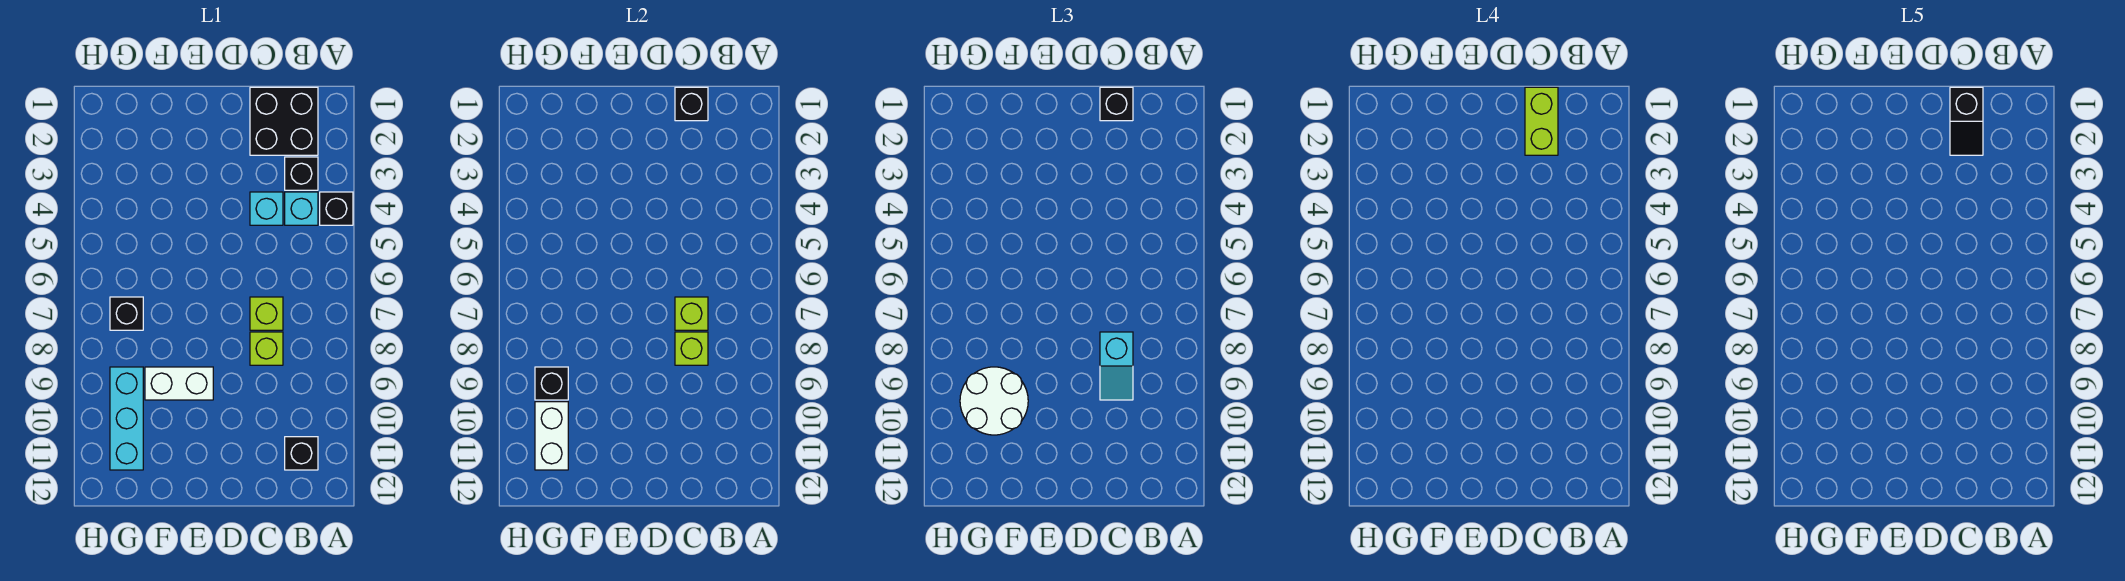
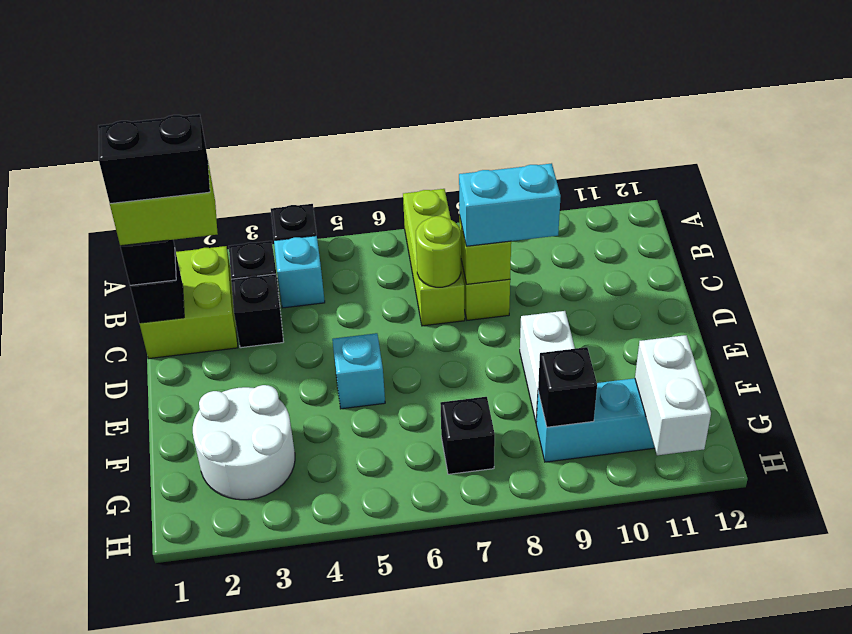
black brick B1:C2 level 1 -> lime brick B1:C2 level 1
black brick B11 level 1 -> black brick C3 level 1
black slope C1:C2 level 5 top 1 -> black brick C1:C2 level 5
cyan brick C4 level 1 -> cyan brick E5 level 1
lime brick C7 level 1 -> lime brick A7:C7 level 1
lime brick C7 level 2 -> lime round brick C7 level 2
cyan slope C8:C9 level 3 top 8 -> cyan brick C8:C9 level 3
white round brick F9:G10 level 3 -> white round brick F2:G3 level 1
white brick G10:G11 level 2 -> white brick G11:H11 level 2

